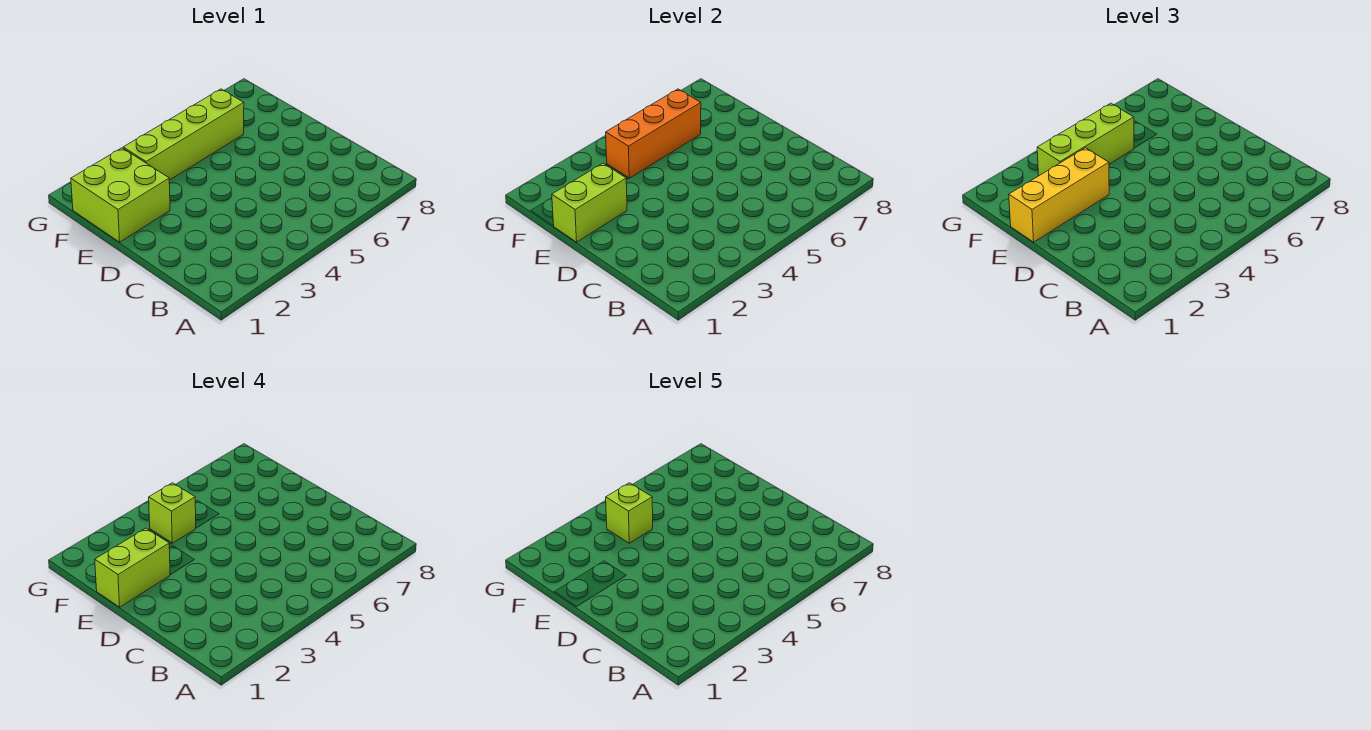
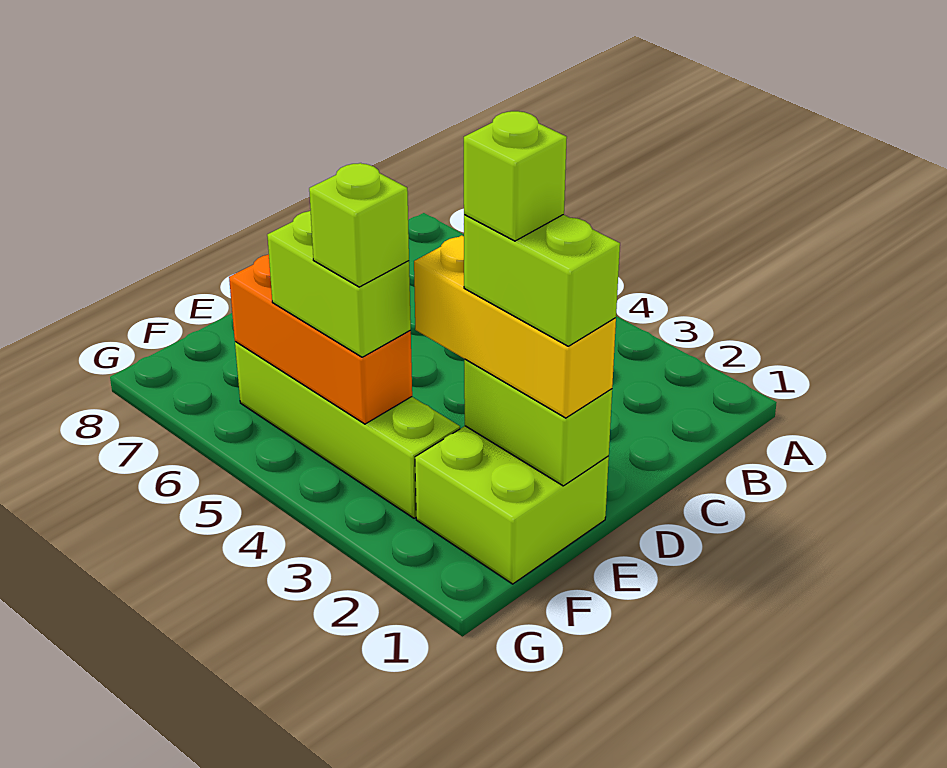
lime brick F3:F5 level 3 -> lime brick F4:F5 level 3
lime brick F4 level 5 -> lime brick E2 level 5

